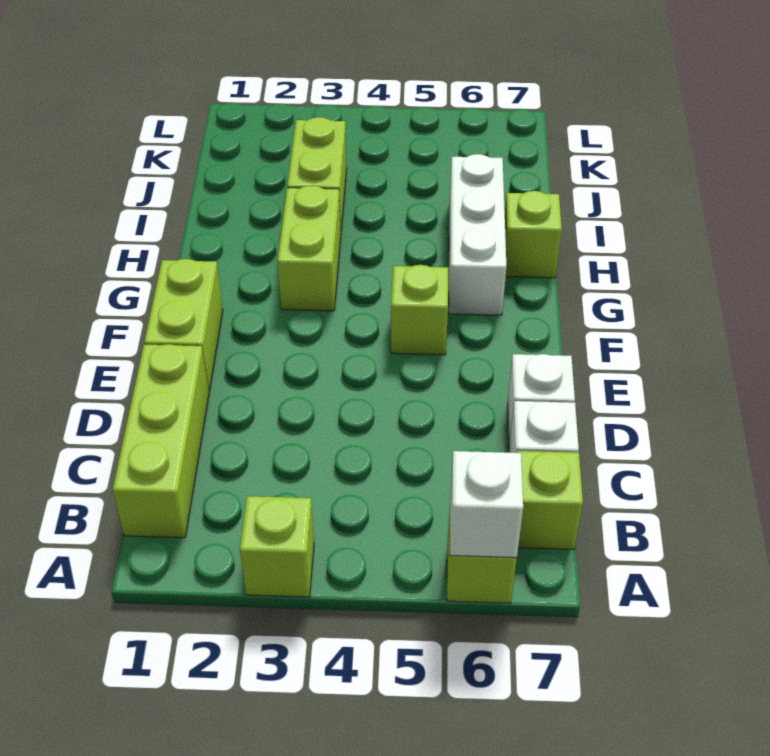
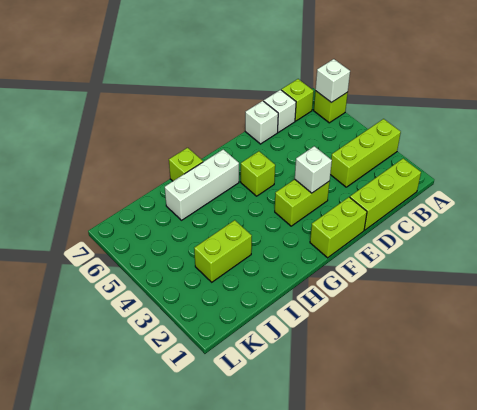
lime brick A3 level 1 -> lime brick A3:C3 level 1
none -> white brick E3 level 2
lime brick G3:H3 level 1 -> lime brick E3:F3 level 1

